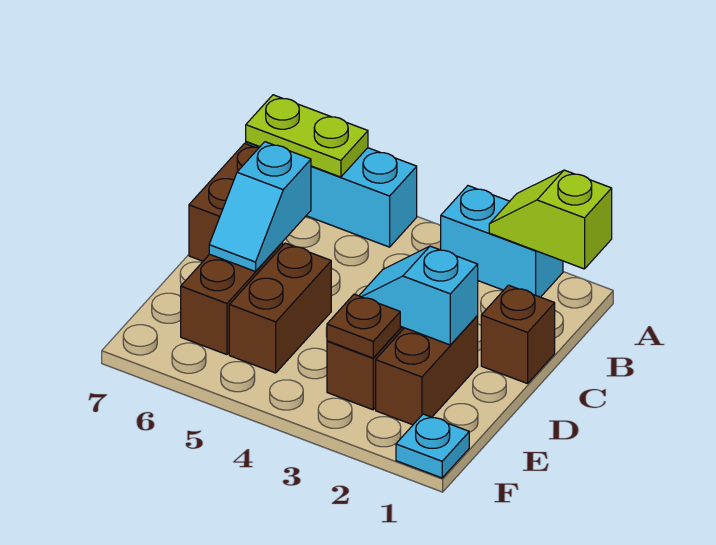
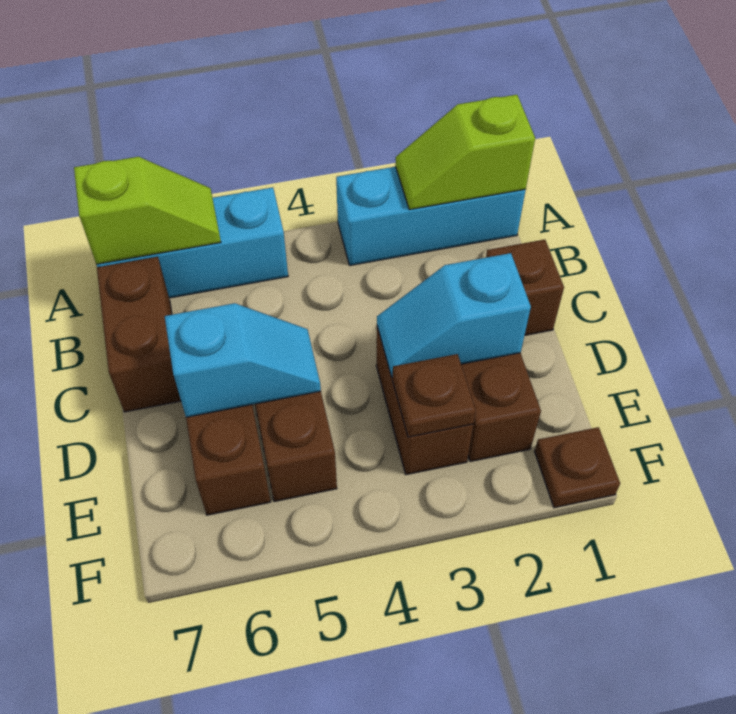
cyan brick A2:A3 level 1 -> cyan brick A1:A3 level 1
lime plate A6:A7 level 2 -> lime slope A6:A7 level 2 top 7
cyan slope C6:D6 level 2 top C -> cyan slope D5:D6 level 2 top 6
cyan plate F1 level 1 -> brown plate F1 level 1

